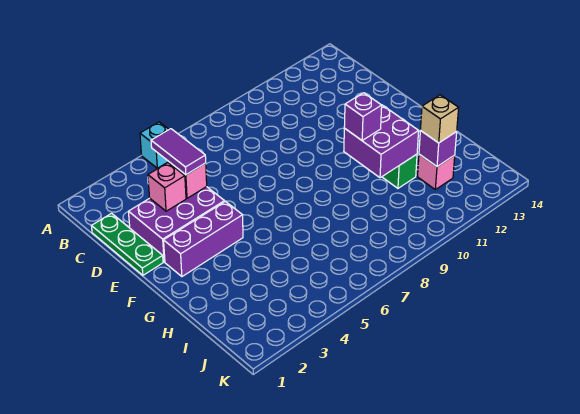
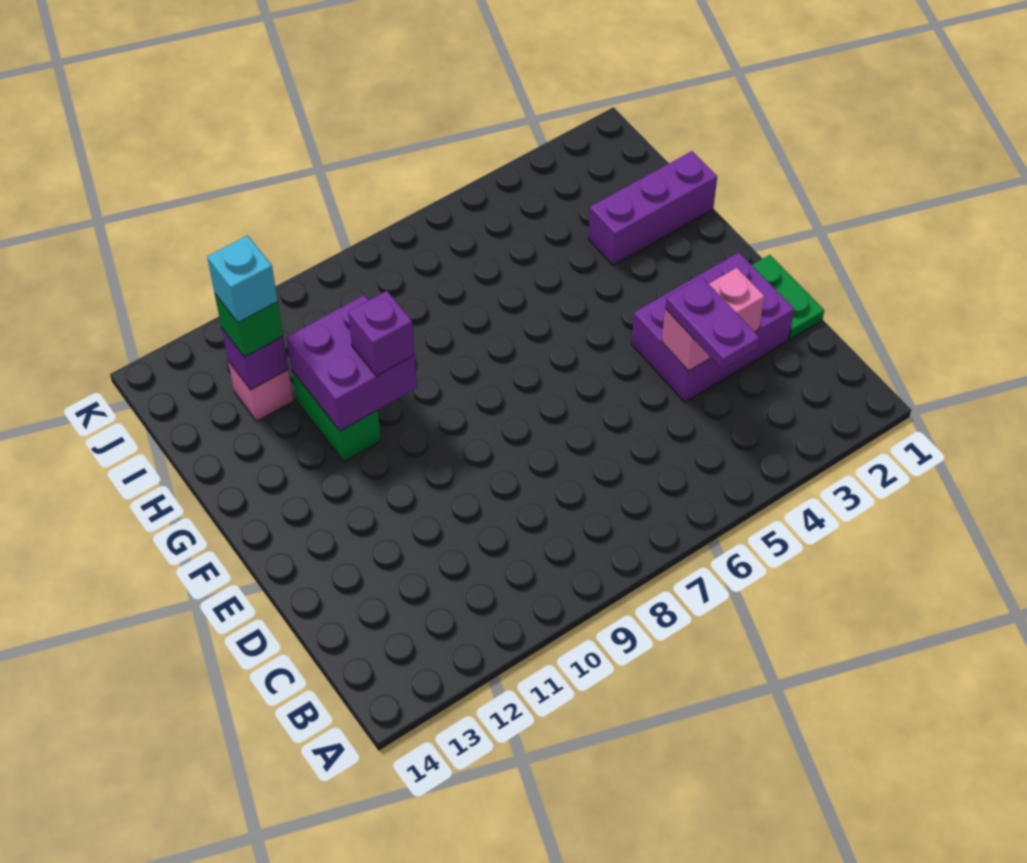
cyan brick A5 level 1 -> cyan brick I12 level 4
green plate C1:E1 level 1 -> green plate D1:E1 level 1
purple tile C4:D4 level 3 -> purple plate C4:D4 level 3
purple brick F2:F4 level 1 -> purple brick H1:H3 level 1
tan brick I12 level 3 -> green brick I12 level 3

